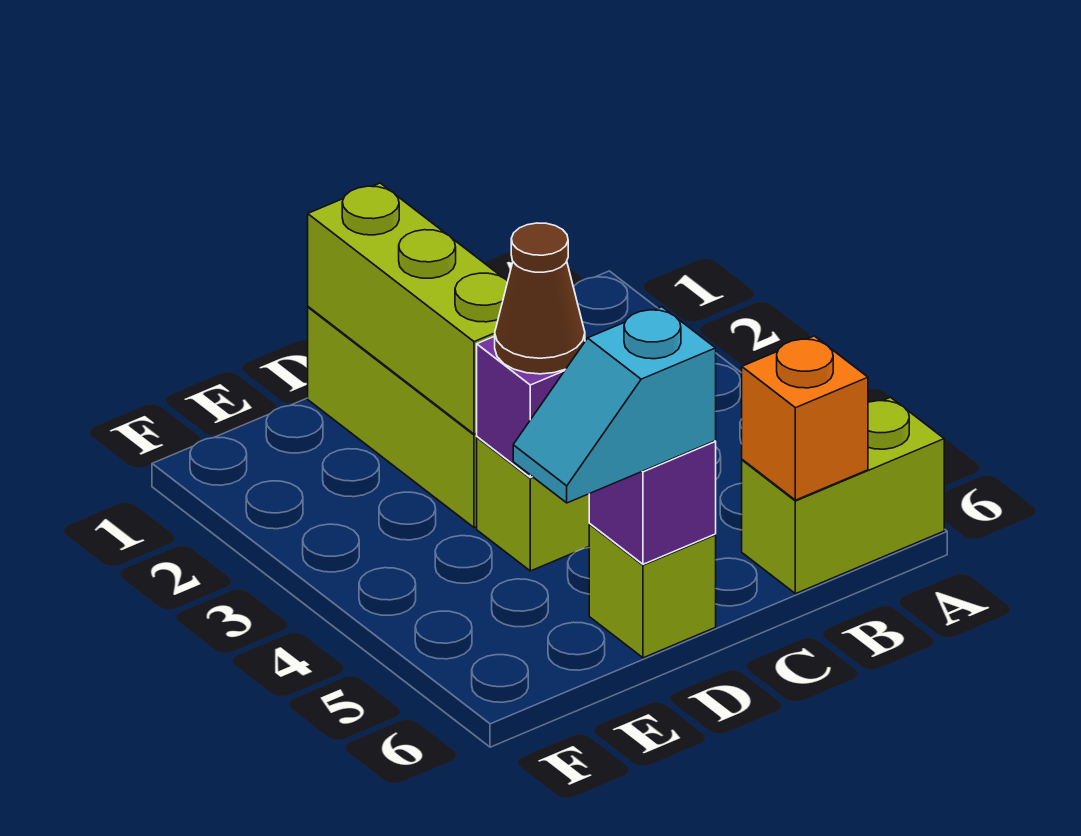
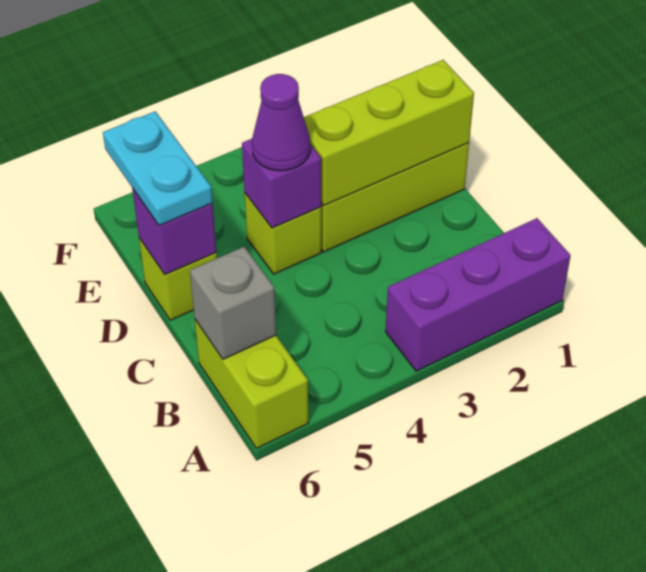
none -> purple brick A1:A3 level 1
orange brick B6 level 2 -> grey brick B6 level 2
brown cone D4 level 3 -> purple cone D4 level 3
cyan slope D6:E6 level 3 top D -> cyan plate D6:E6 level 3

